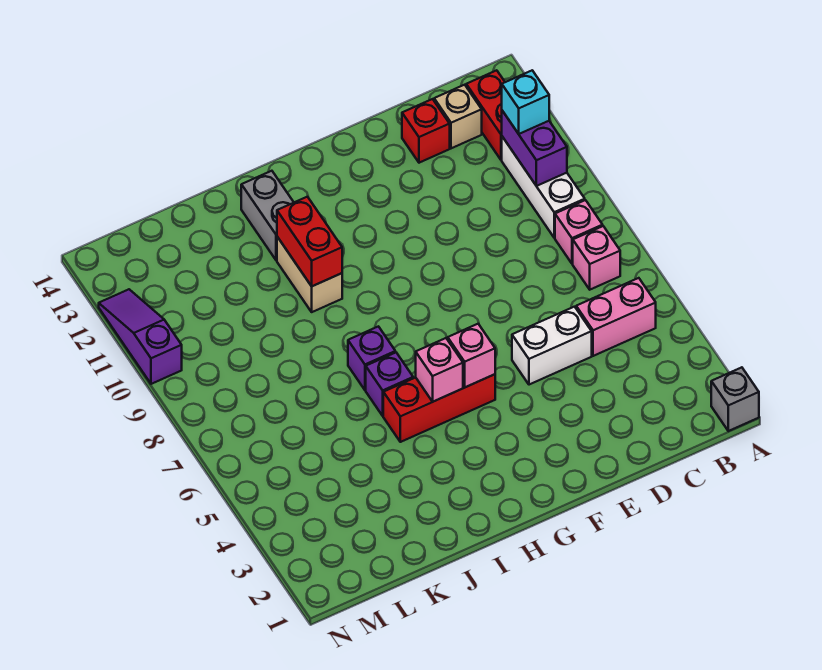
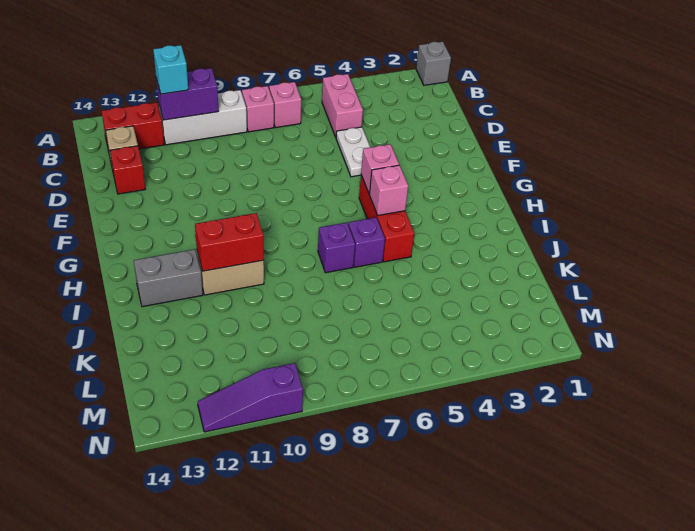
white brick D5:E5 level 1 -> white plate D5:E5 level 1

